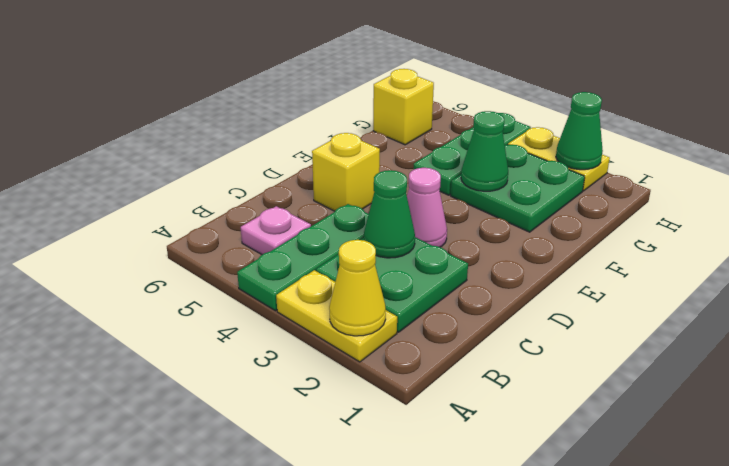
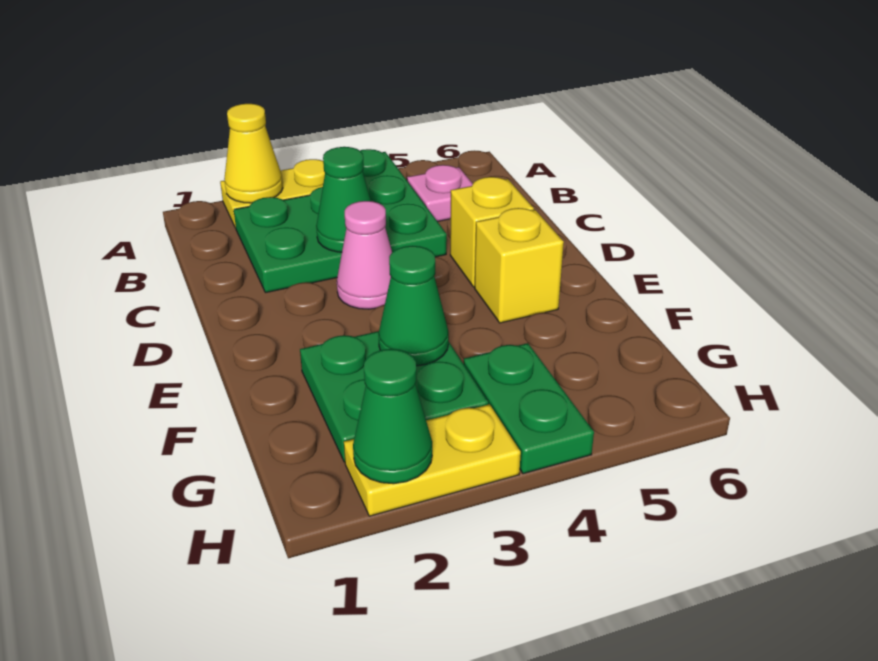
green plate F4:H4 level 1 -> green plate G4:H4 level 1
yellow brick G6 level 1 -> yellow brick E5 level 1

